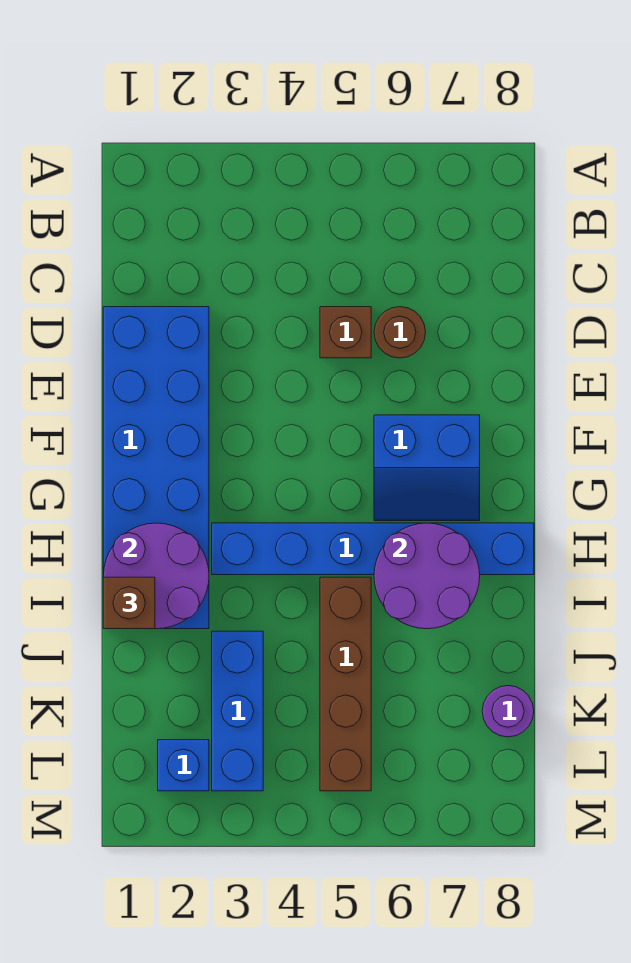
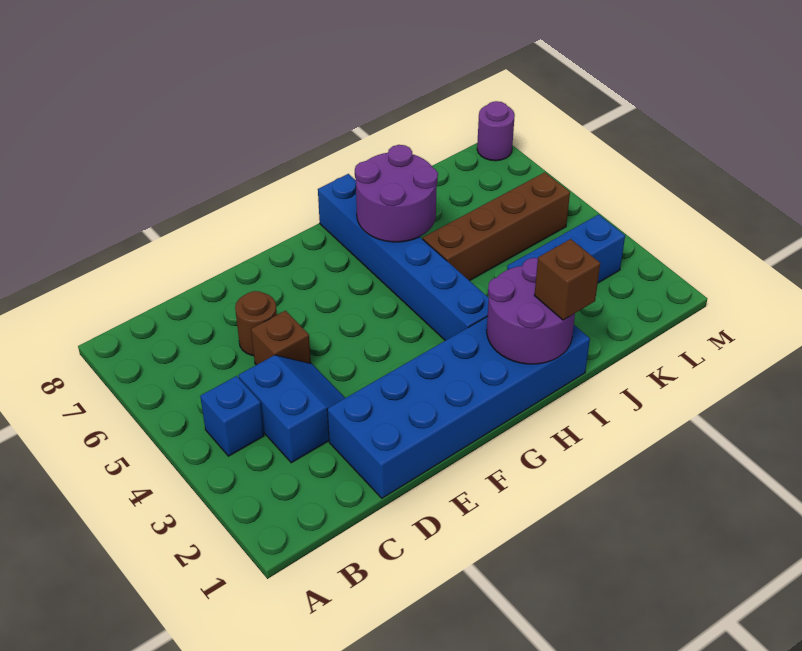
blue slope F6:G7 level 1 top F -> blue slope C3:D4 level 1 top C
purple round brick K8 level 1 -> purple round brick M8 level 1
blue brick L2 level 1 -> blue brick B4 level 1

